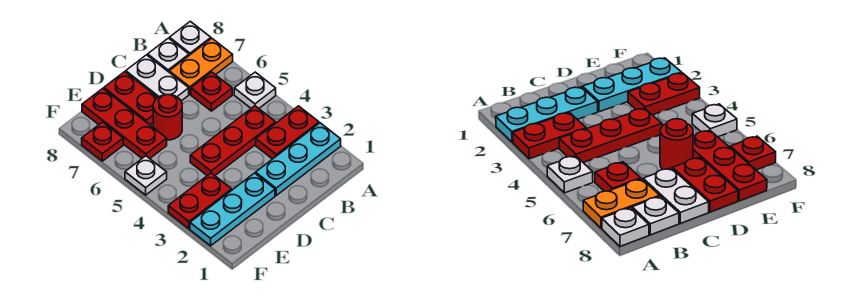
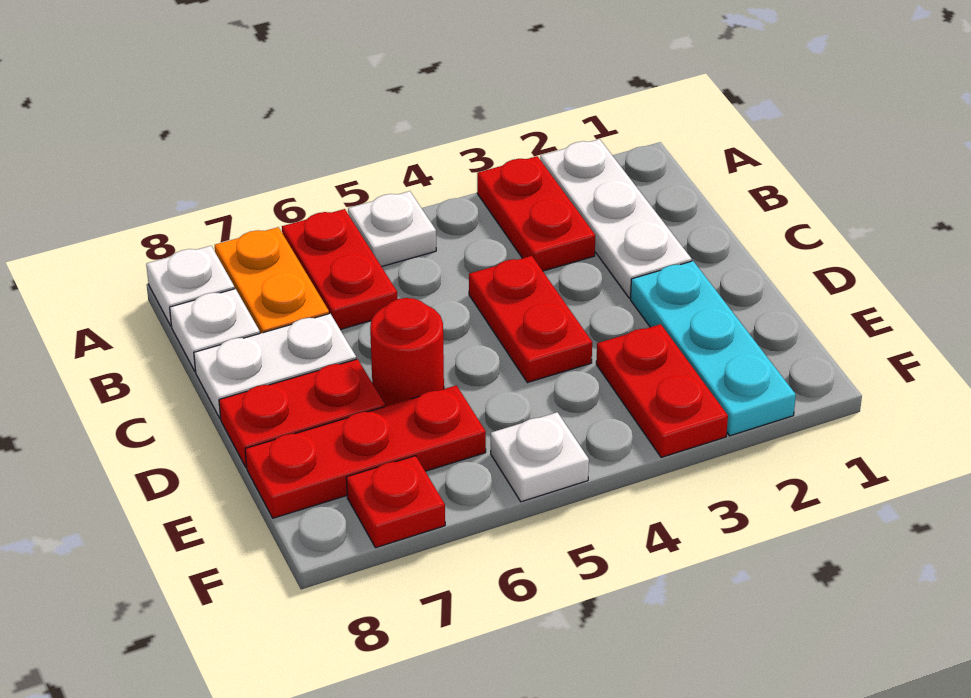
cyan plate A2:C2 level 1 -> white plate A2:C2 level 1
red plate B4:D4 level 1 -> red plate C4:D4 level 1
red plate B6 level 1 -> red plate A6:B6 level 1

